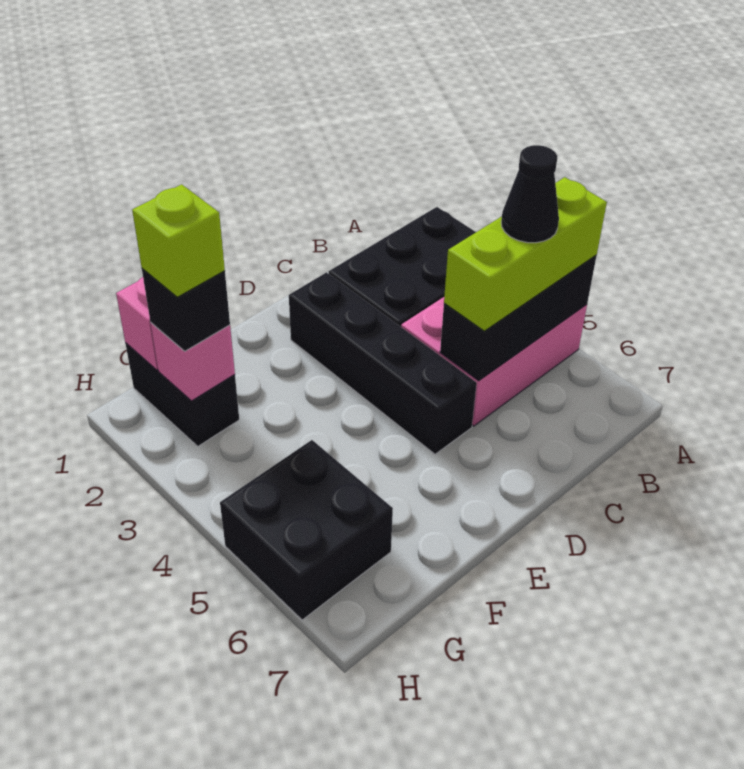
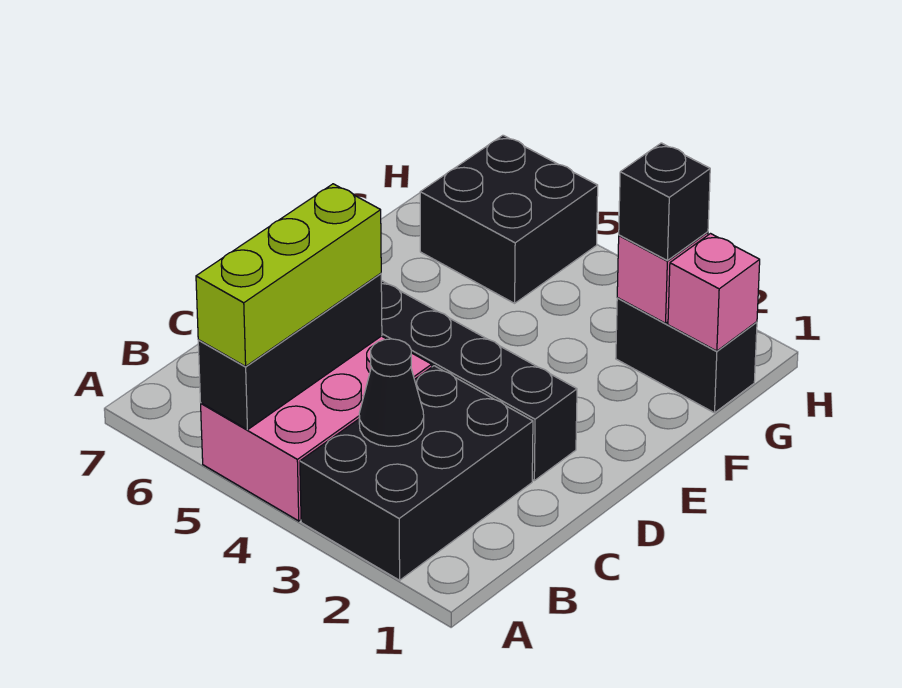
black cone B5 level 4 -> black cone B3 level 2
lime brick G2 level 4 -> none

